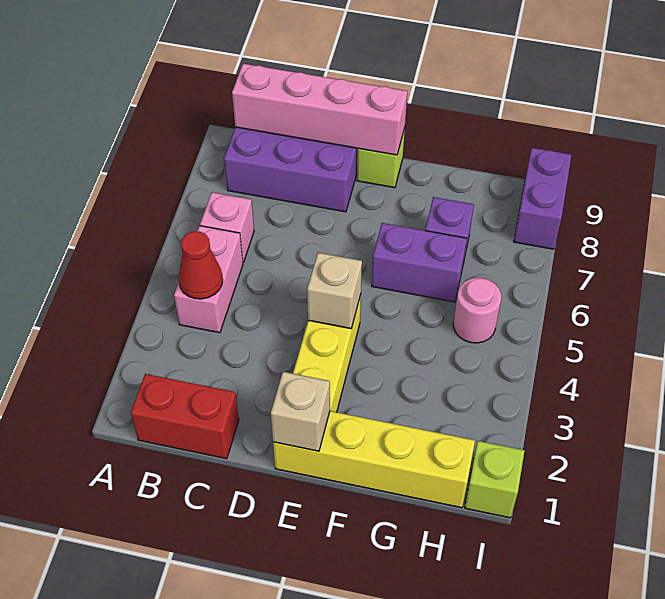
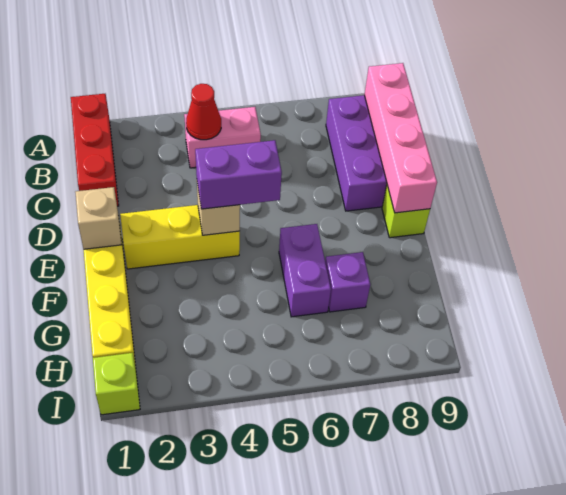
red brick B1:C1 level 1 -> red brick A1:C1 level 1
pink brick B6 level 1 -> none
pink round brick H5 level 1 -> none
purple brick I8:I9 level 1 -> purple brick E4:E5 level 3

